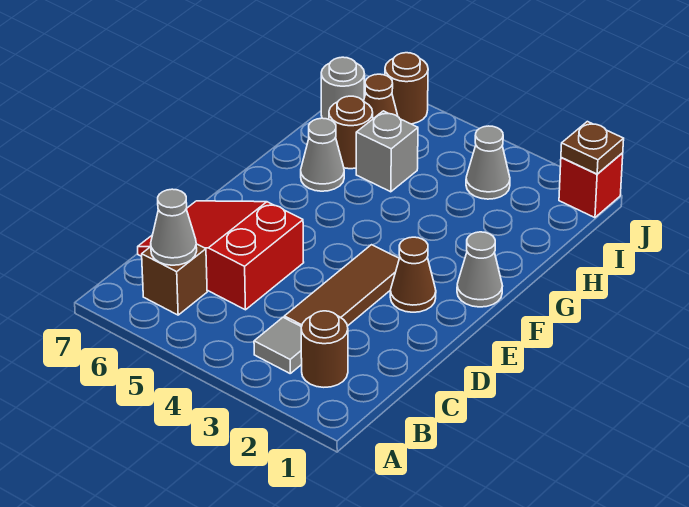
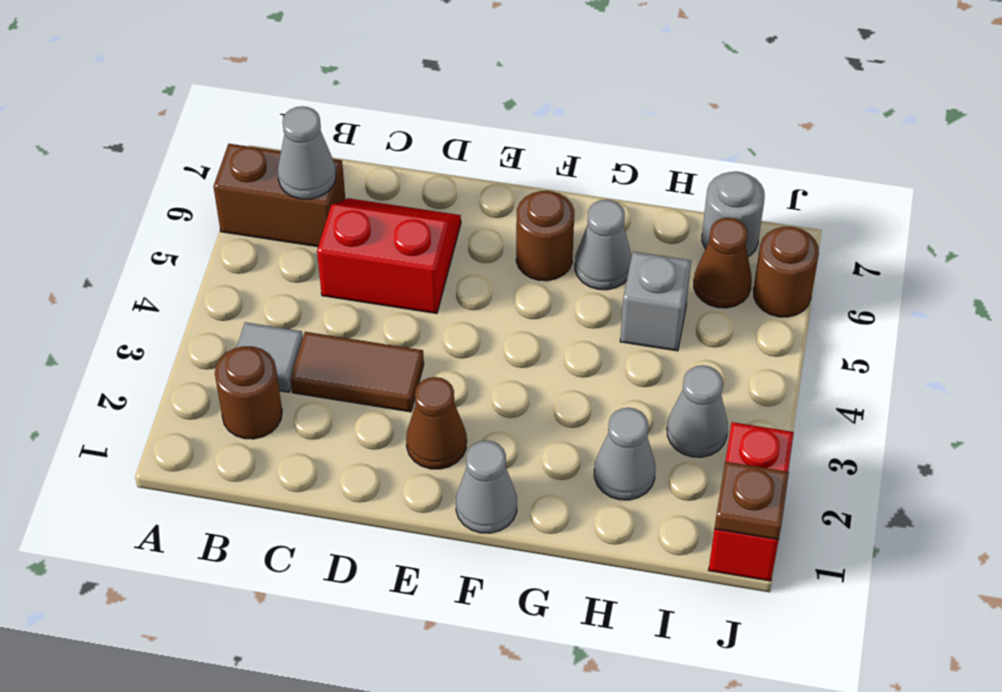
brown brick B6 level 1 -> brown brick A6:B6 level 1
brown tile C3:E3 level 1 -> brown tile C3:D3 level 1
red slope C5:D7 level 1 top 5 -> red slope C5:D6 level 1 top 5
none -> grey cone H2 level 1
brown round brick H6 level 1 -> brown round brick F6 level 1
red brick J1 level 1 -> red brick J1:J2 level 1

